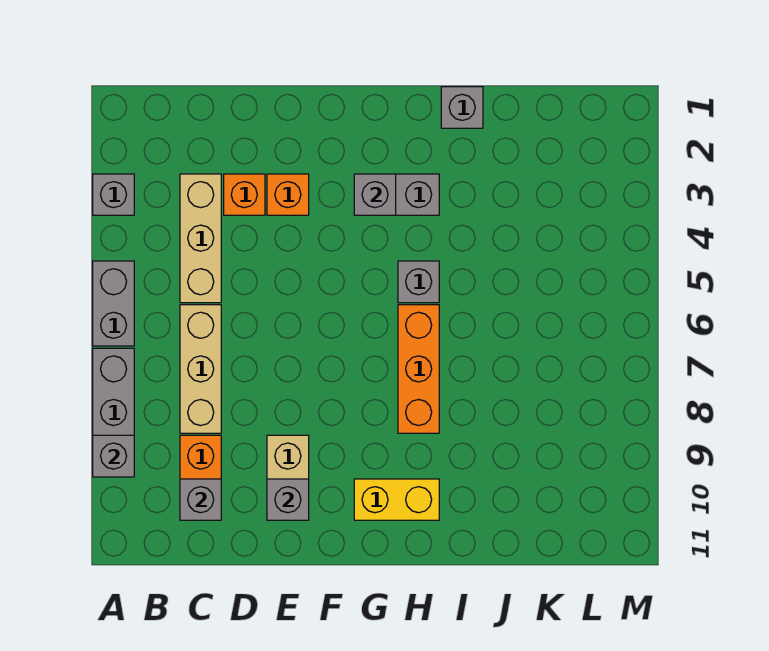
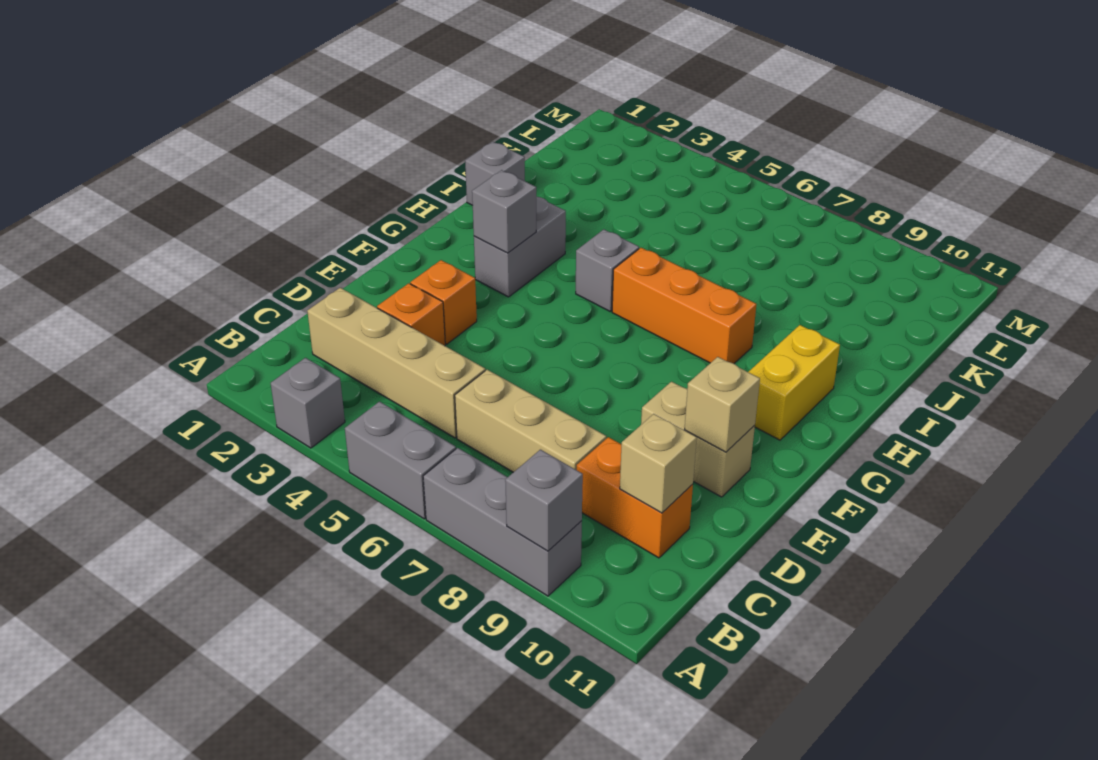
tan brick C3:C5 level 1 -> tan brick C2:C5 level 1
grey brick C10 level 2 -> tan brick C10 level 2
grey brick E10 level 2 -> tan brick E10 level 2

